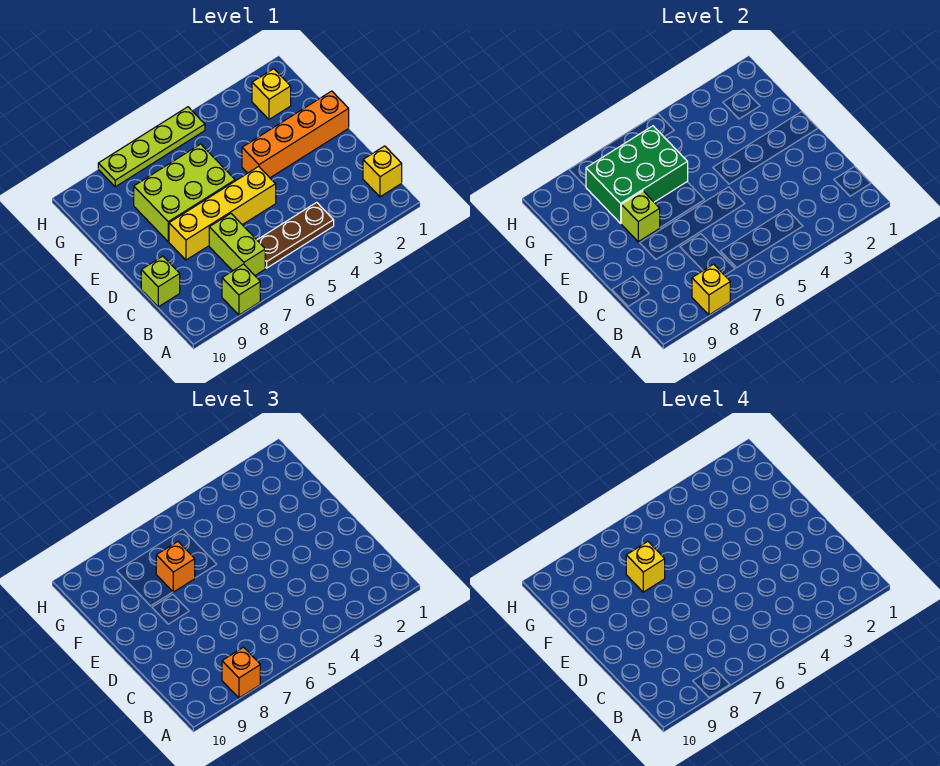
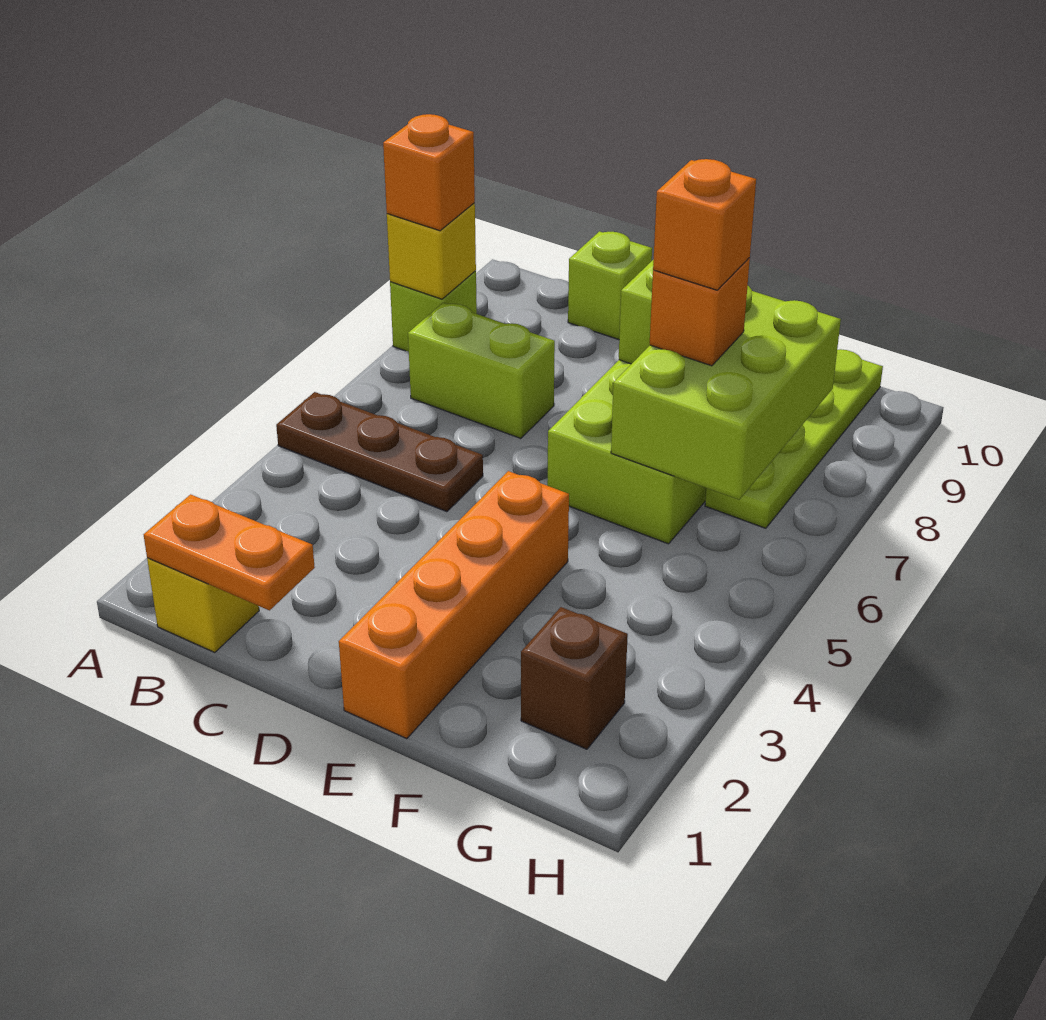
none -> orange plate B1:C1 level 2
brown plate B4:B6 level 1 -> brown plate A5:C5 level 1
yellow brick D5:D8 level 1 -> none
green brick F6:G8 level 2 -> lime brick F6:G8 level 2
yellow brick F7 level 4 -> orange brick F7 level 4
yellow brick G2 level 1 -> brown brick G2 level 1
lime plate H5:H8 level 1 -> lime plate G7:G10 level 1

